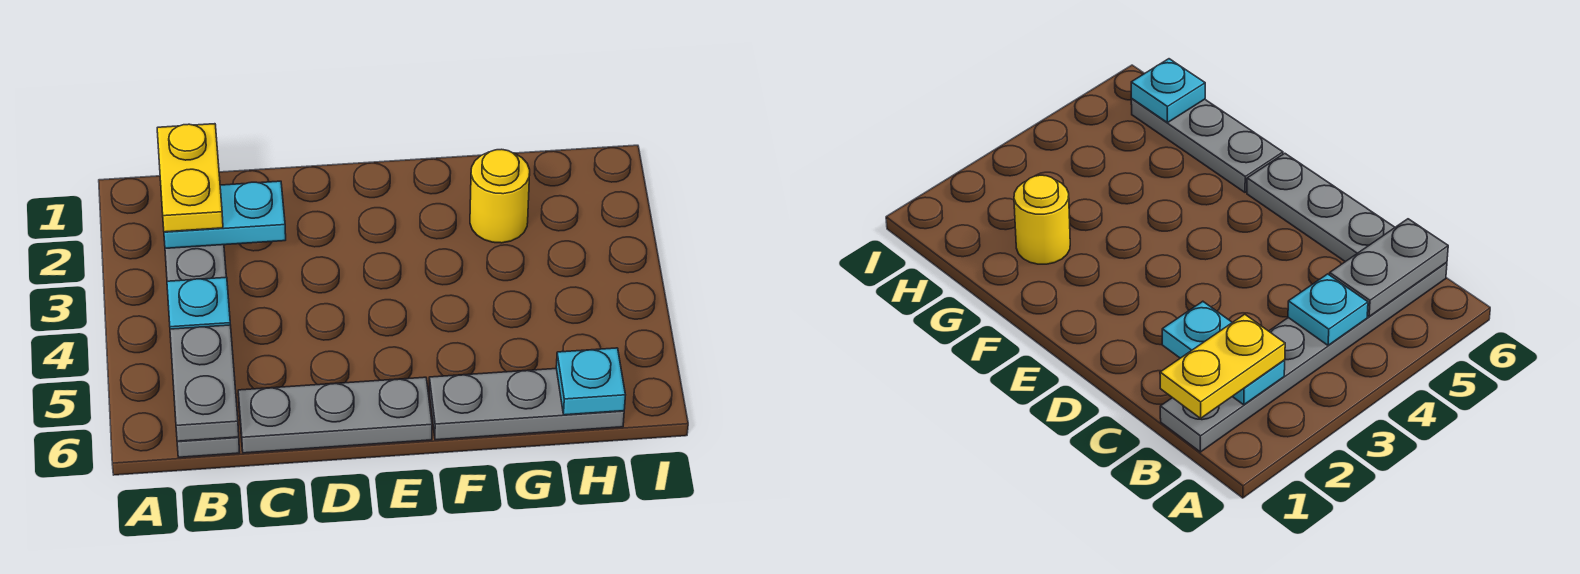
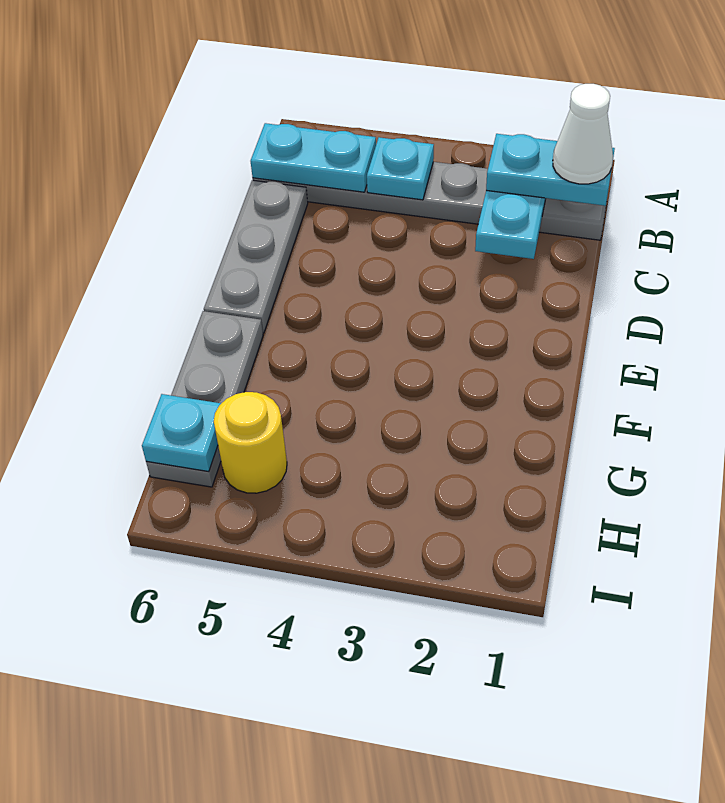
yellow plate B1:B2 level 3 -> cyan plate B1:B2 level 3
none -> white cone B1 level 4
grey plate B5:B6 level 2 -> cyan plate B5:B6 level 2
yellow round brick G2 level 1 -> yellow round brick H5 level 1

